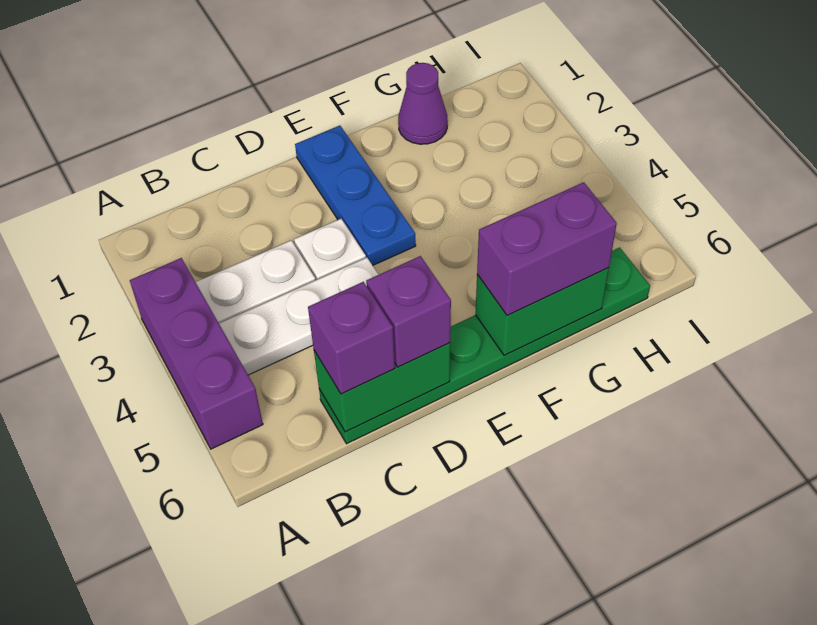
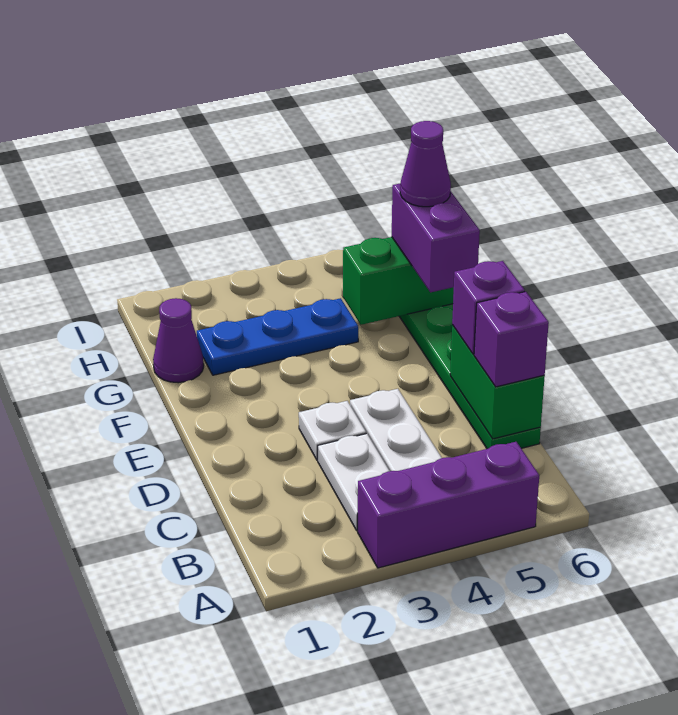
blue plate E1:E3 level 1 -> blue plate G2:G4 level 1
green brick F6:G6 level 2 -> green brick G5:G6 level 2
none -> purple cone G6 level 4

